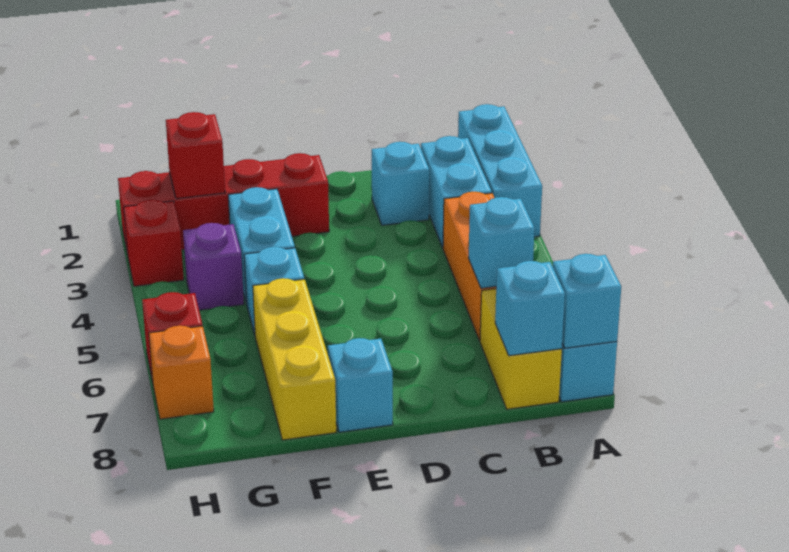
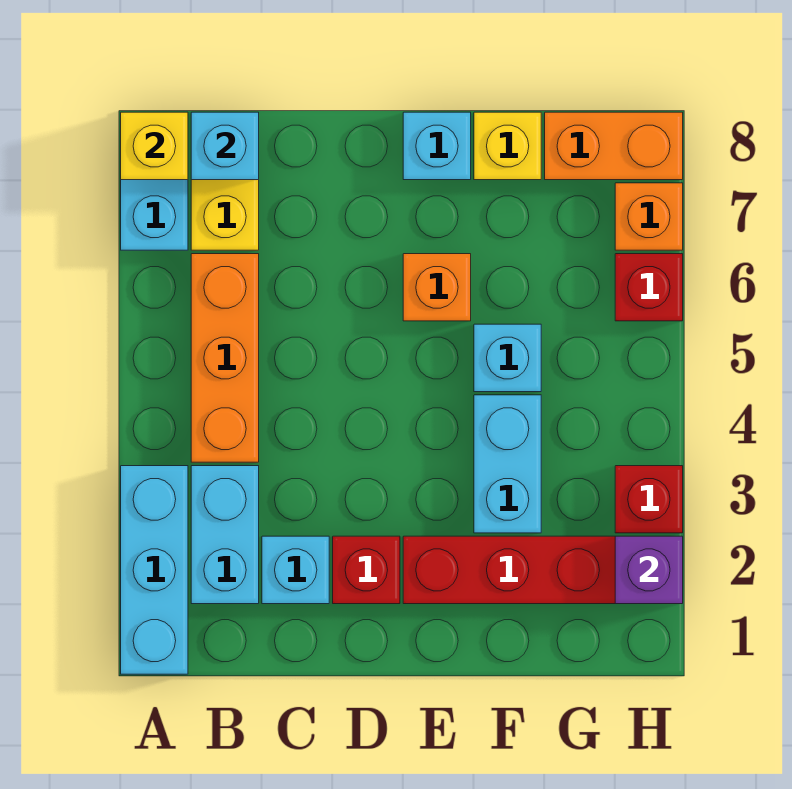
cyan brick A8 level 2 -> yellow brick A8 level 2
cyan brick B6 level 2 -> none
none -> orange brick E6 level 1
yellow brick F6:F8 level 1 -> yellow brick F8 level 1
red brick G2 level 2 -> red brick D2 level 1
purple brick G4 level 1 -> purple brick H2 level 2
none -> orange brick G8:H8 level 1

